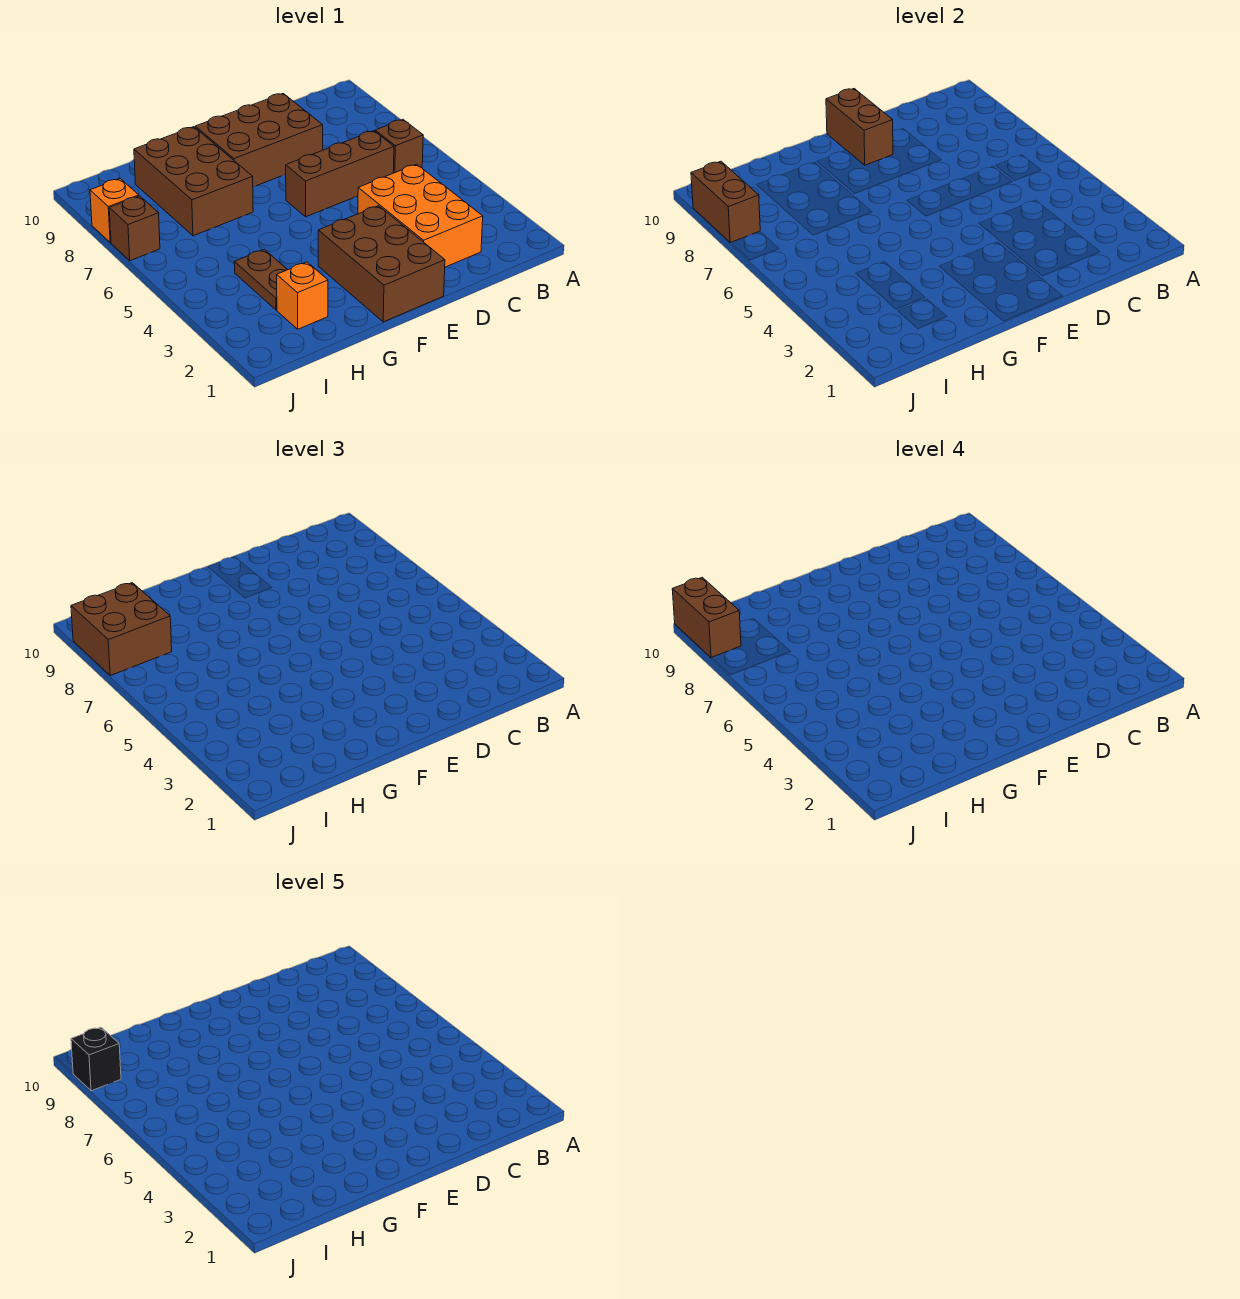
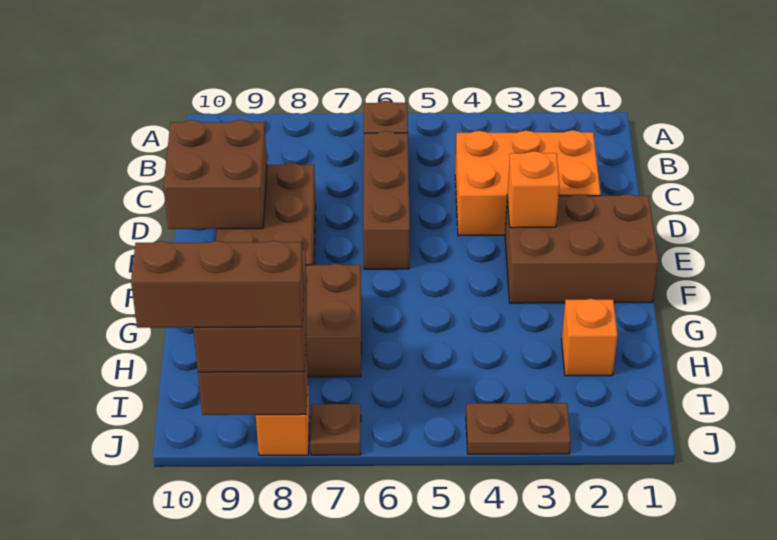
none -> orange brick E3 level 2
brown brick E9:E10 level 2 -> brown brick D9:E10 level 2
brown plate H3:H4 level 1 -> brown plate J3:J4 level 1
brown brick J7 level 1 -> brown plate J7 level 1
brown brick J9:J10 level 4 -> brown brick J8:J10 level 4
black brick J9 level 5 -> none

